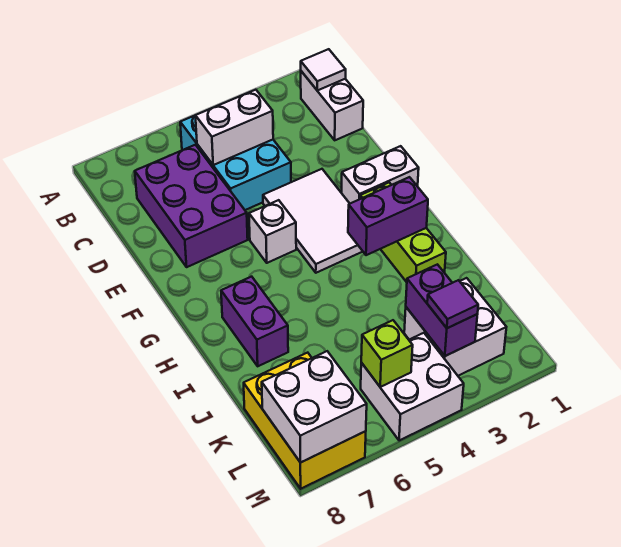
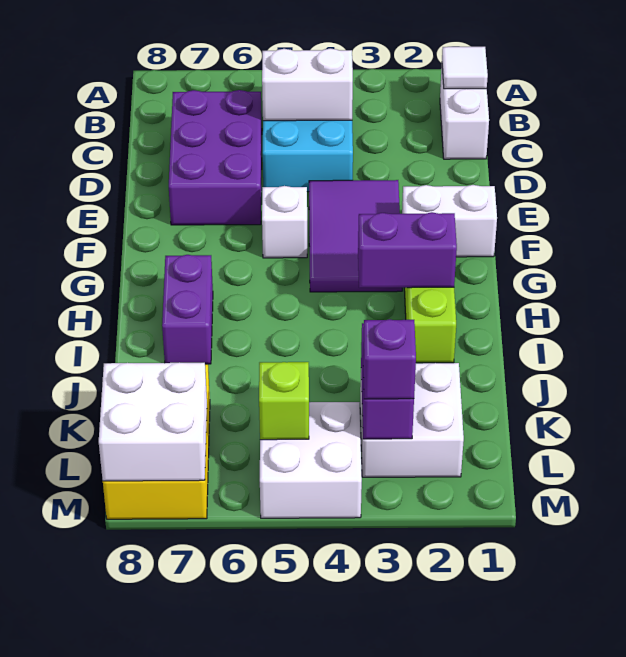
white tile E3:G4 level 1 -> purple tile E3:G4 level 1
purple tile L3 level 3 -> purple brick L3 level 3

